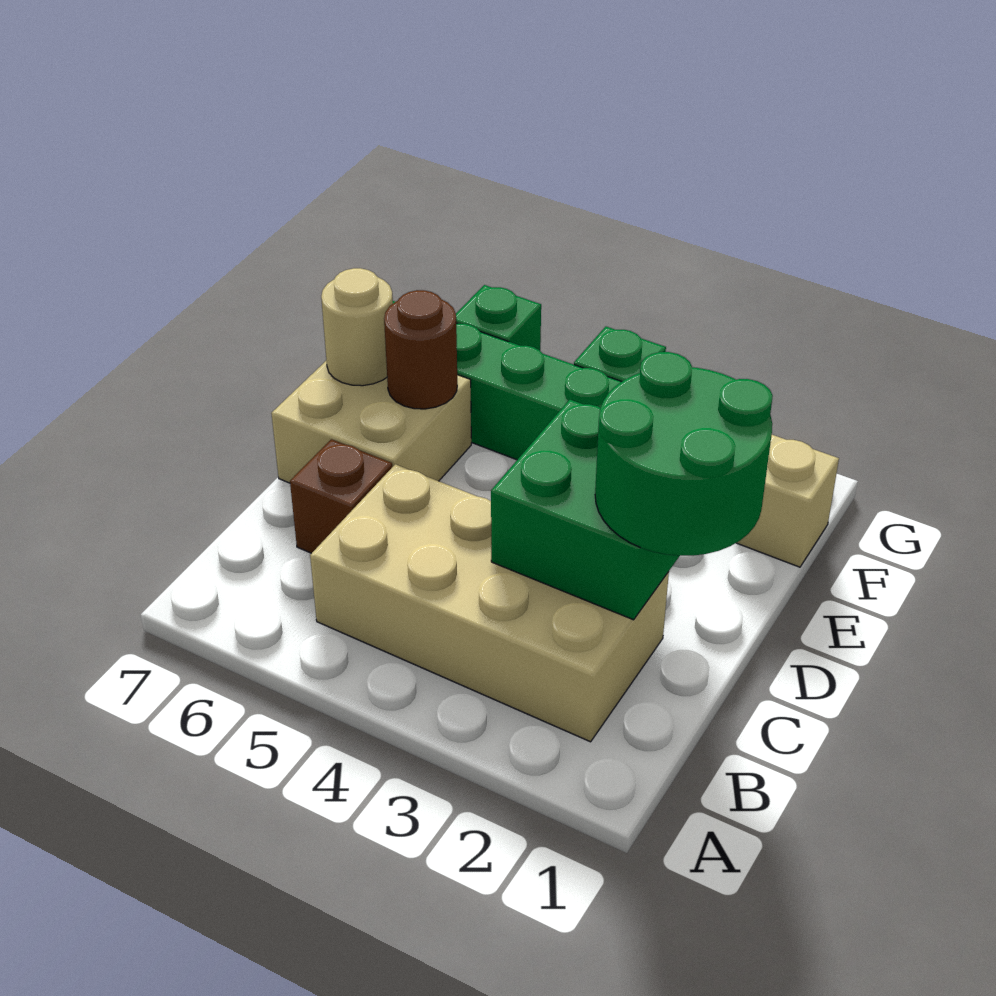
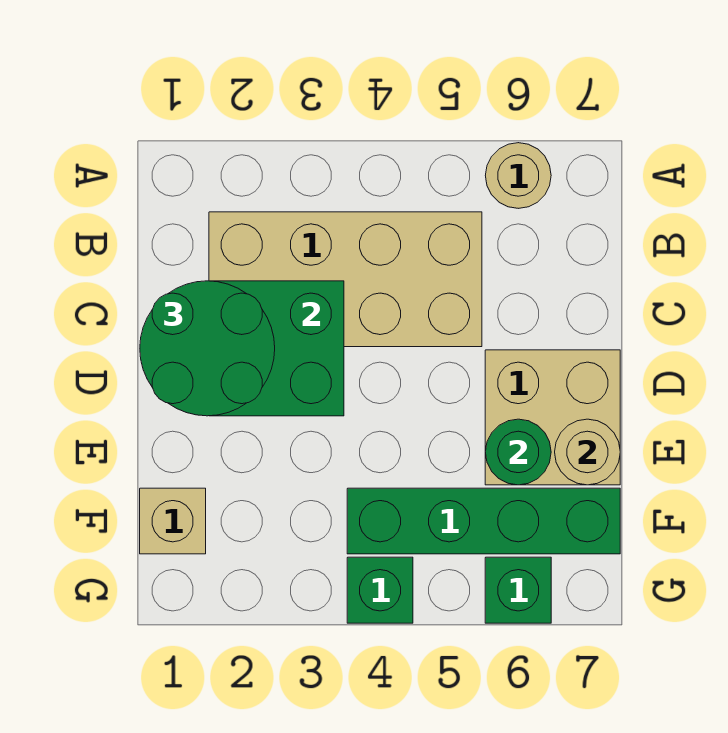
none -> tan round brick A6 level 1
brown brick C6 level 1 -> none
brown round brick E6 level 2 -> green round brick E6 level 2

